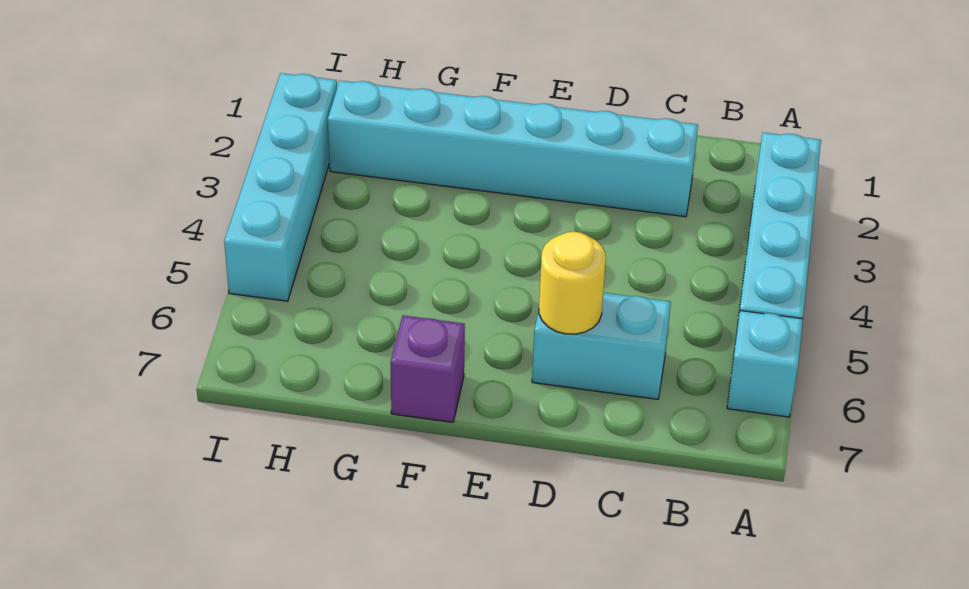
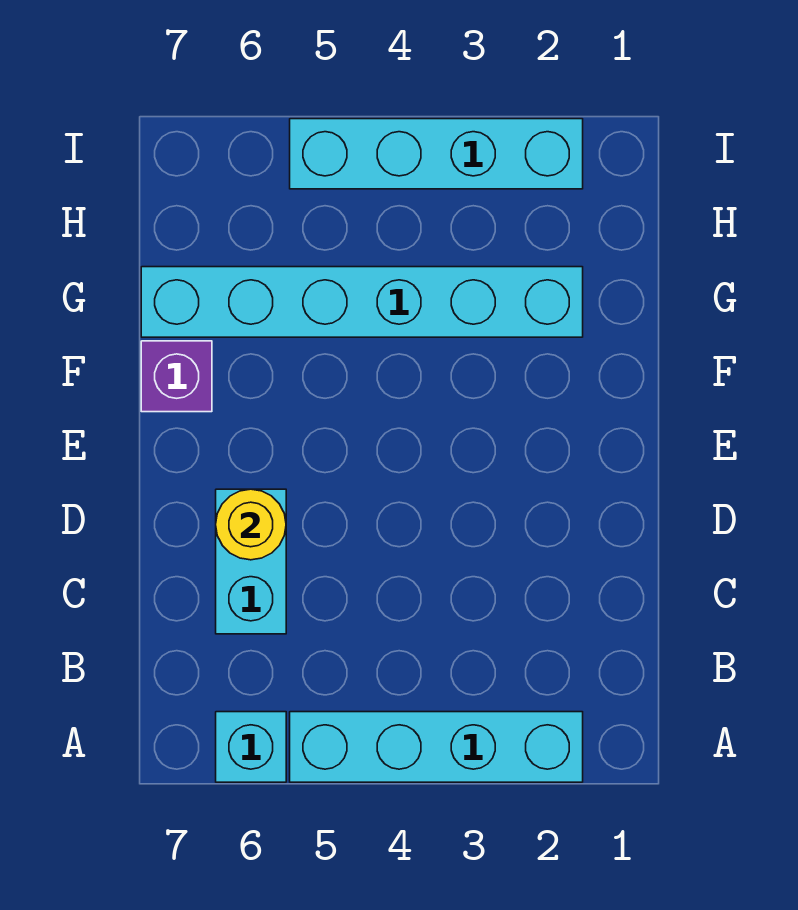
cyan brick C2:H2 level 1 -> cyan brick G2:G7 level 1

